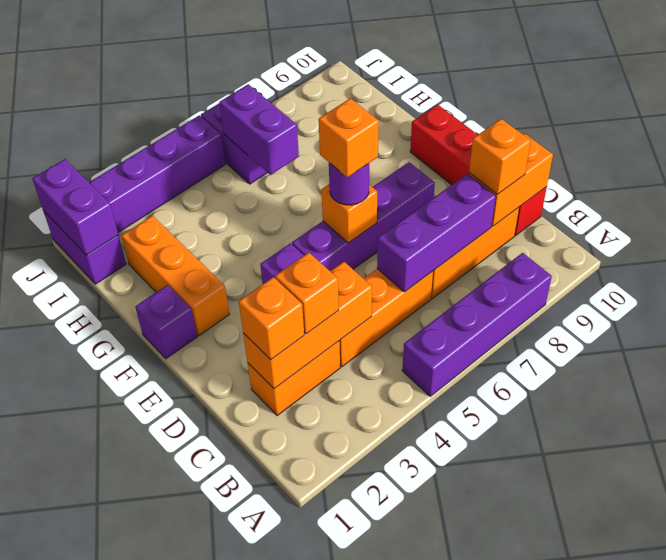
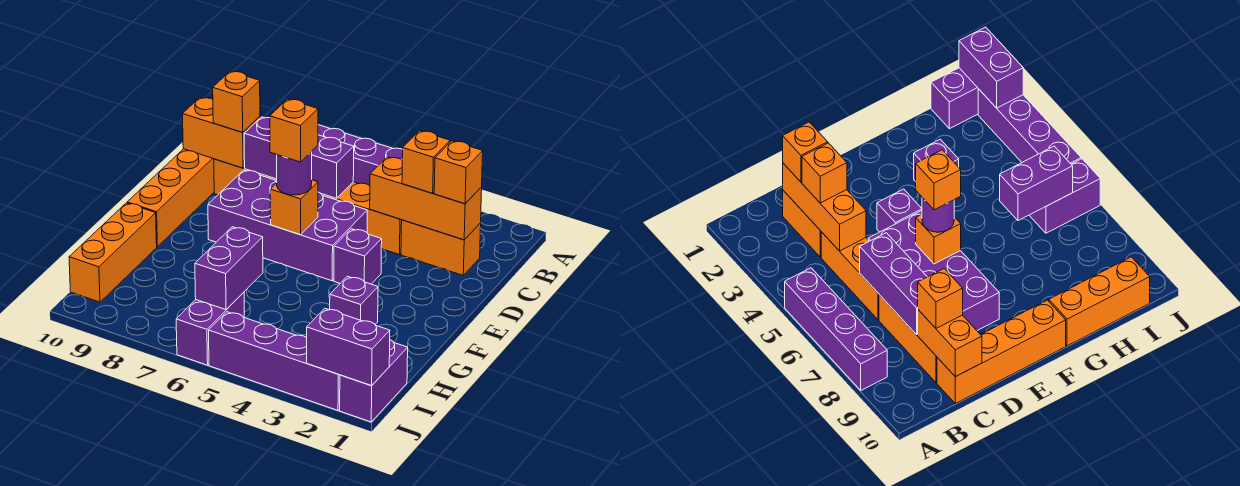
red brick C10:F10 level 1 -> orange brick C10:F10 level 1
purple brick E5:E8 level 1 -> purple brick D5:E8 level 1
purple brick F1 level 1 -> purple brick G3 level 1
orange brick F2:H2 level 1 -> orange brick G10:I10 level 1
purple brick I1:J1 level 2 -> purple brick J1:J2 level 2

